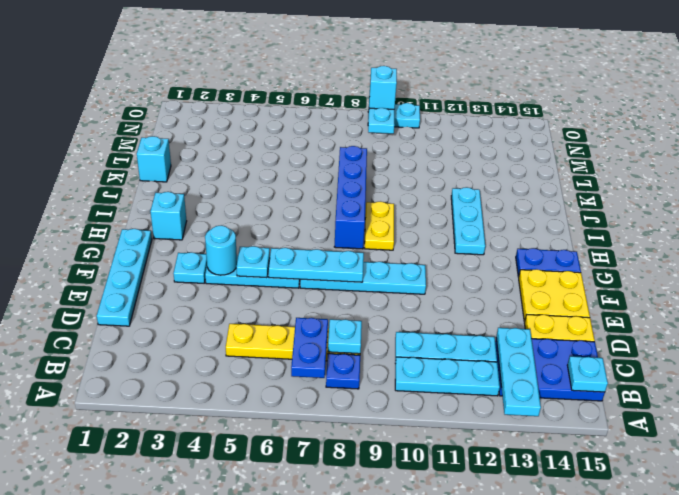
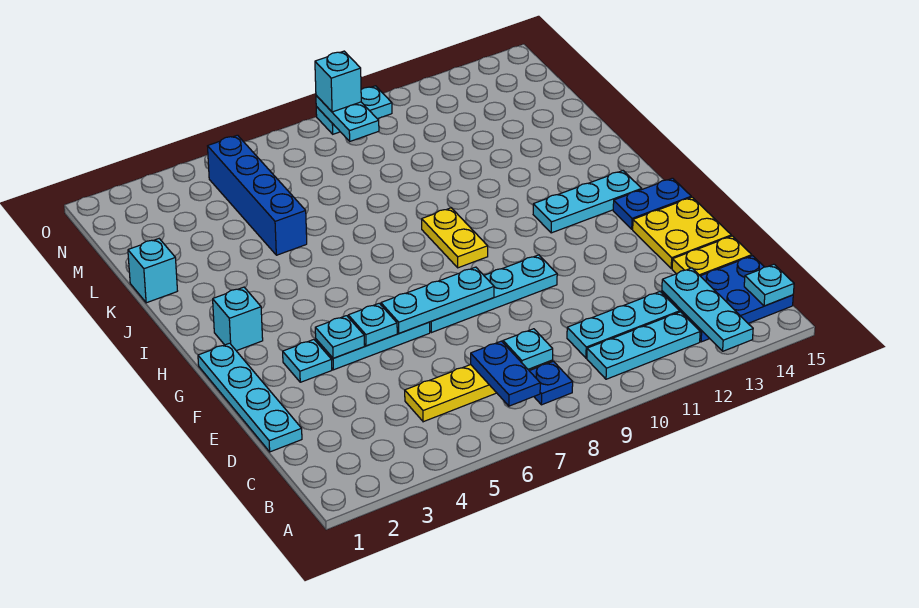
cyan round brick F4 level 2 -> cyan plate F4 level 2
blue brick H8:K8 level 1 -> blue brick K5:N5 level 1
cyan plate H12:J12 level 1 -> cyan plate H12:H14 level 1

